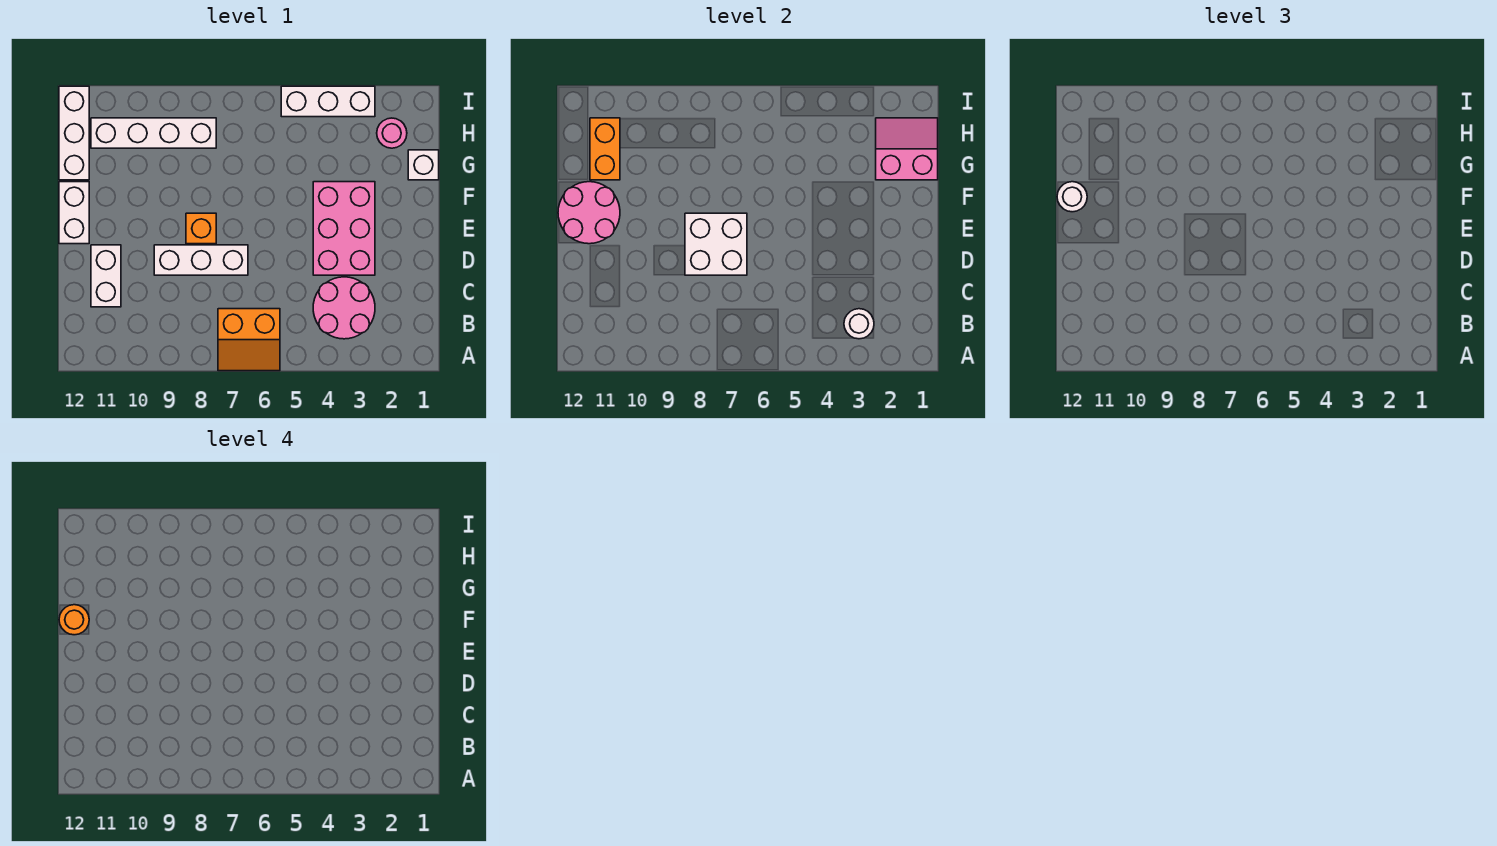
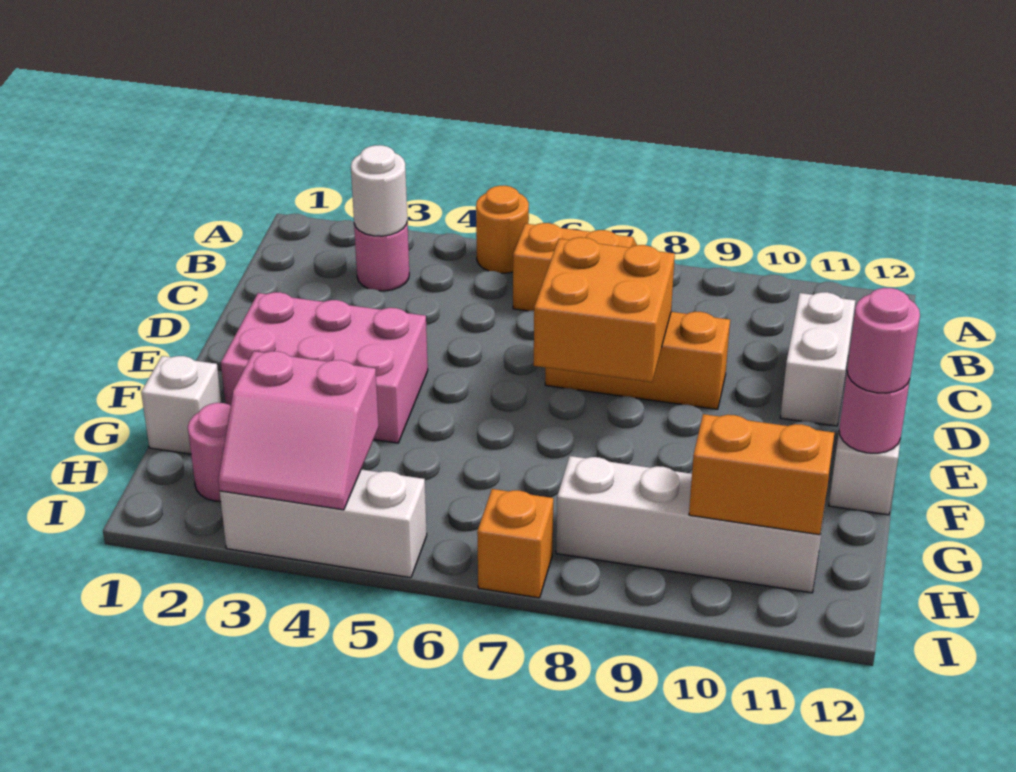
pink round brick B3:C4 level 1 -> pink round brick B3 level 1
pink brick D3:F4 level 1 -> pink brick E2:F4 level 1
white brick D7:D9 level 1 -> orange brick D7:D9 level 1
white brick D7:E8 level 2 -> orange brick D7:E8 level 2
orange brick E8 level 1 -> orange brick I7 level 1
pink round brick E11:F12 level 2 -> pink round brick F12 level 2
white round brick F12 level 3 -> pink round brick F12 level 3
orange round brick F12 level 4 -> orange round brick A5 level 1
pink slope G1:H2 level 2 top G -> pink slope H3:I4 level 2 top H
orange brick G11:H11 level 2 -> orange brick H10:H11 level 2
white brick G12:I12 level 1 -> none

